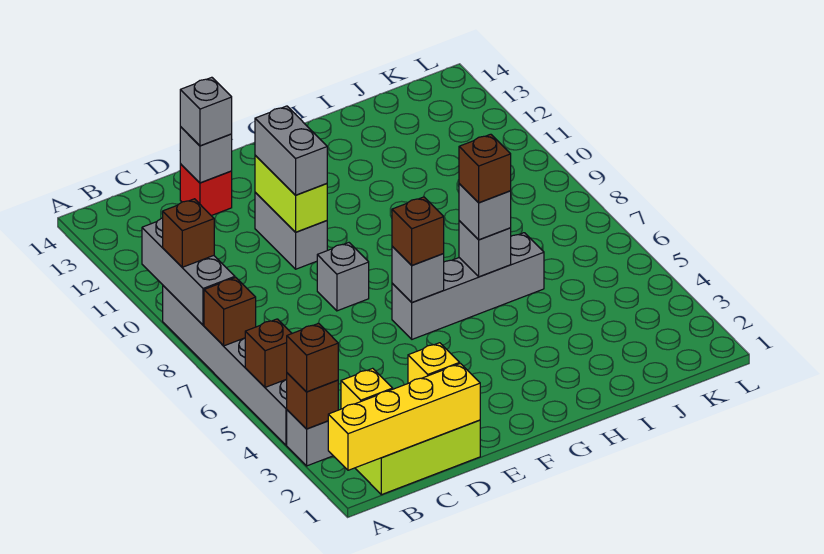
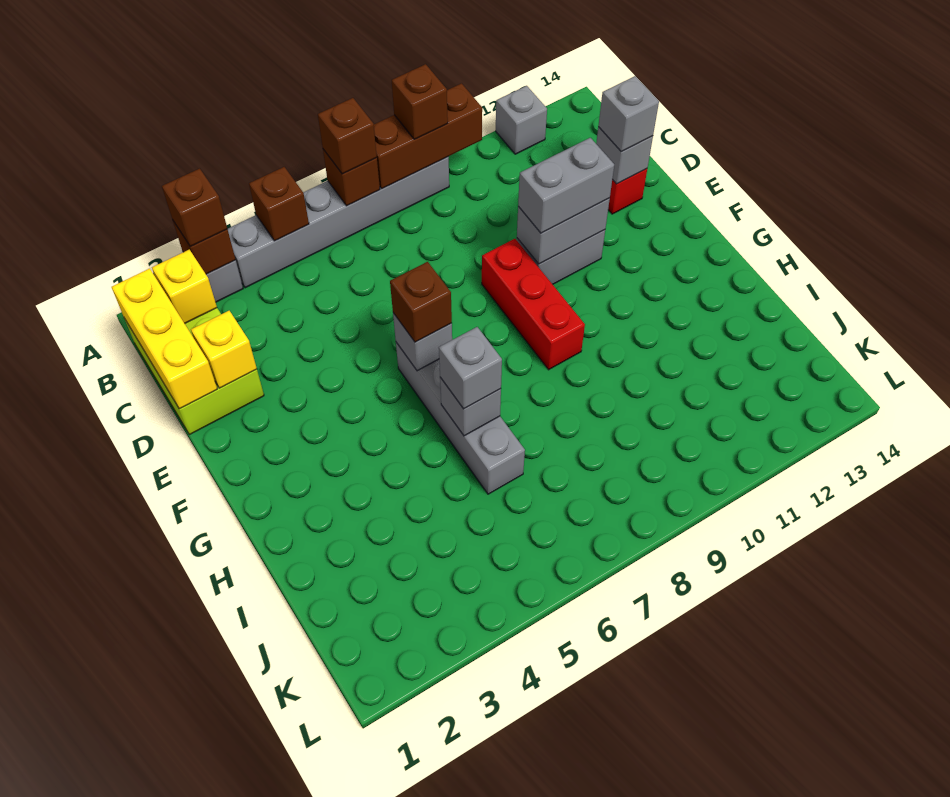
yellow brick A1:D1 level 2 -> yellow brick B1:D1 level 2
grey brick A8:A10 level 2 -> brown brick A8:A10 level 2
grey brick E8 level 1 -> grey brick A12 level 1
none -> red brick E9:G9 level 1
lime brick E10:E11 level 2 -> grey brick E10:E11 level 2
brown brick H6 level 4 -> brown brick A7 level 3

